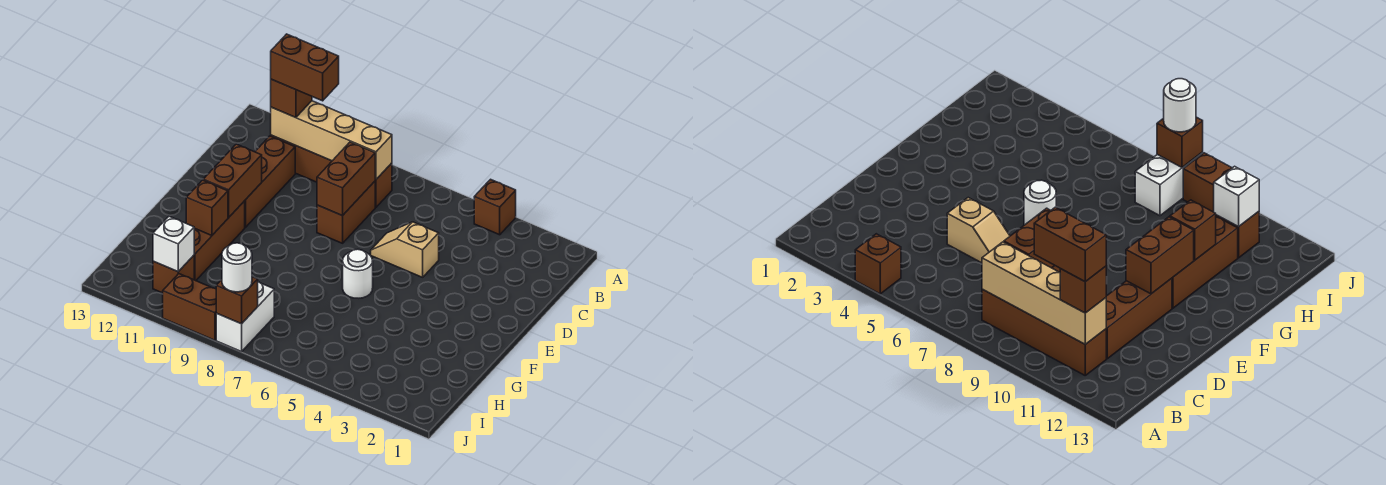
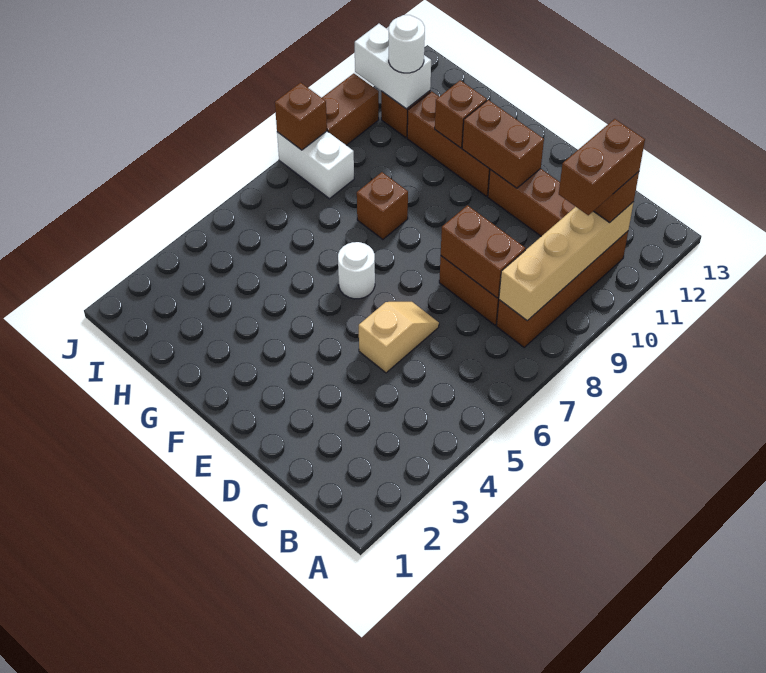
brown brick A4 level 1 -> brown brick G8 level 1
white brick I11 level 2 -> white brick I11:J11 level 2
white round brick J8 level 3 -> white round brick I11 level 3

